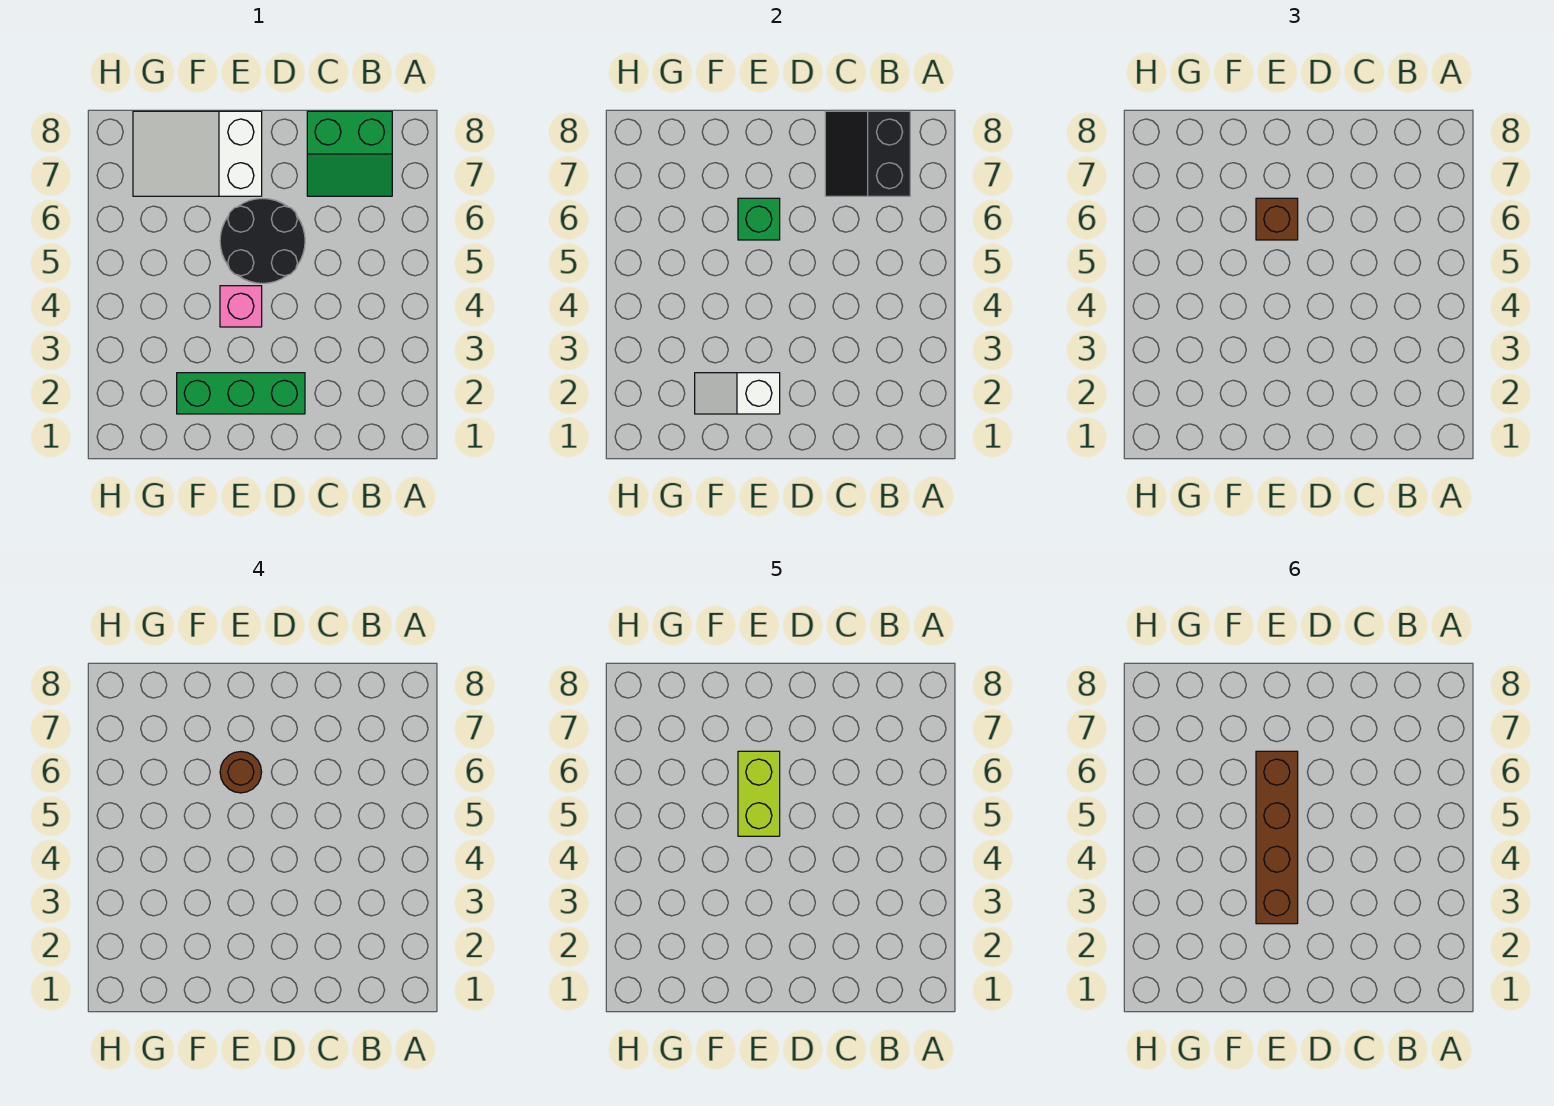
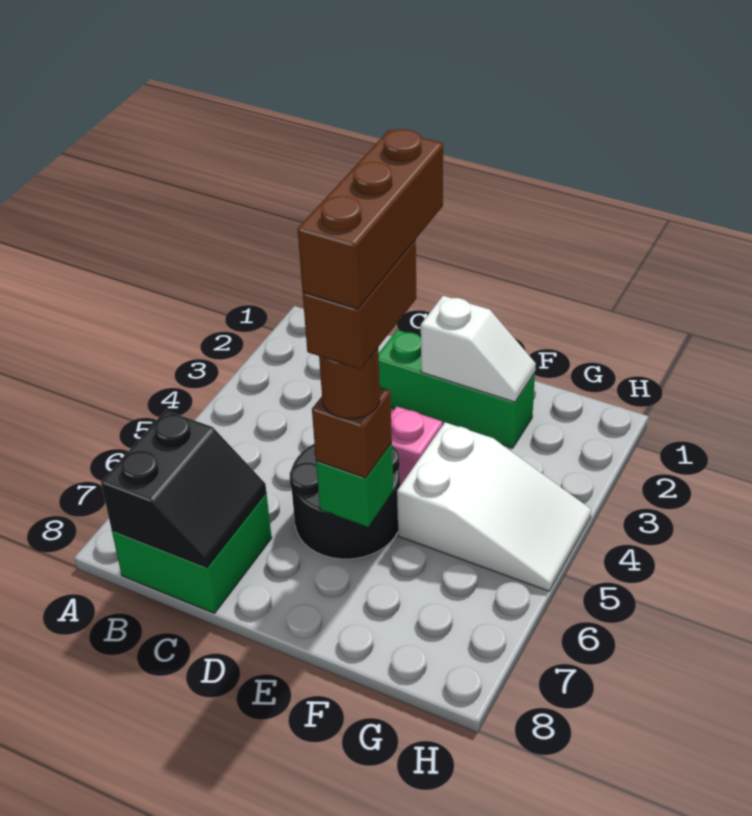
green slope B7:C8 level 1 top 8 -> green brick B7:C8 level 1
brown brick E3:E6 level 6 -> brown brick E4:E6 level 6
lime brick E5:E6 level 5 -> brown brick E5:E6 level 5
white slope E7:G8 level 1 top E -> white slope F4:H5 level 1 top F

